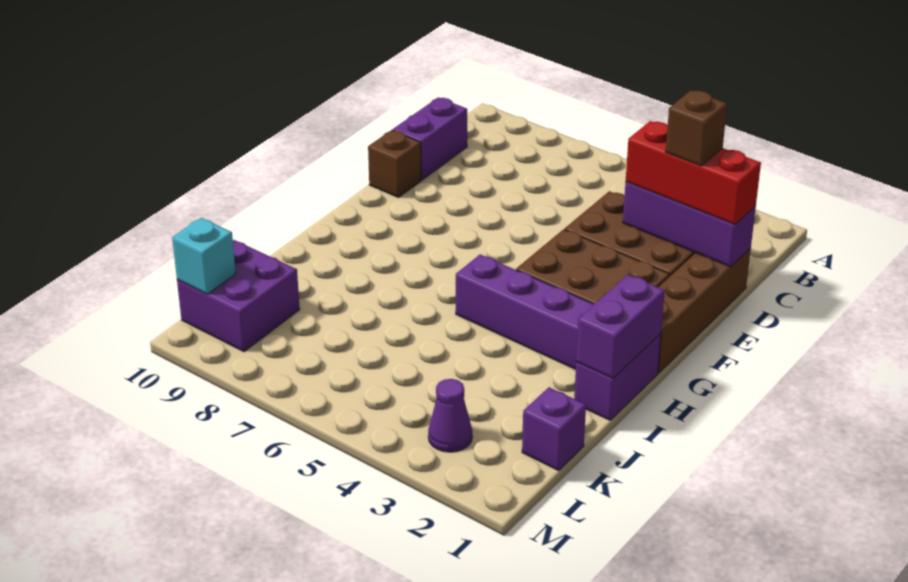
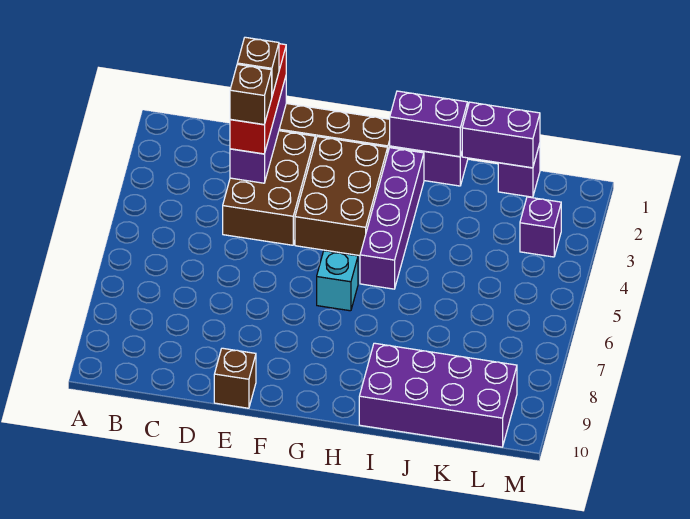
purple brick C10:D10 level 1 -> purple brick J1:K1 level 2
none -> brown brick D3 level 4
purple brick K9:L10 level 1 -> purple brick I9:L10 level 1
purple cone L3 level 1 -> purple brick L3 level 1
cyan brick L10 level 2 -> cyan brick G6 level 1

